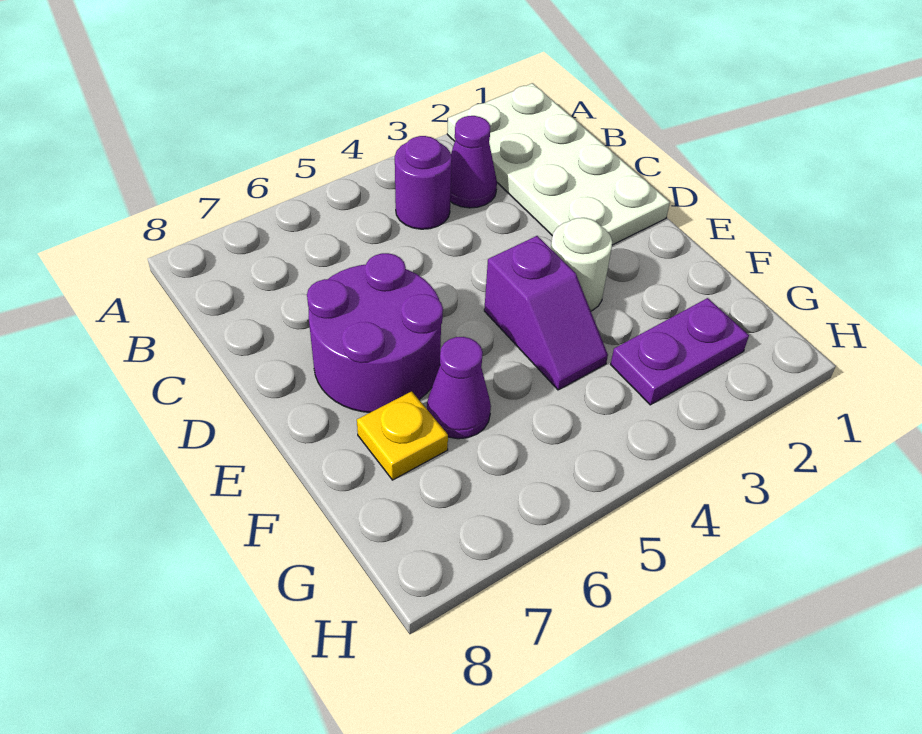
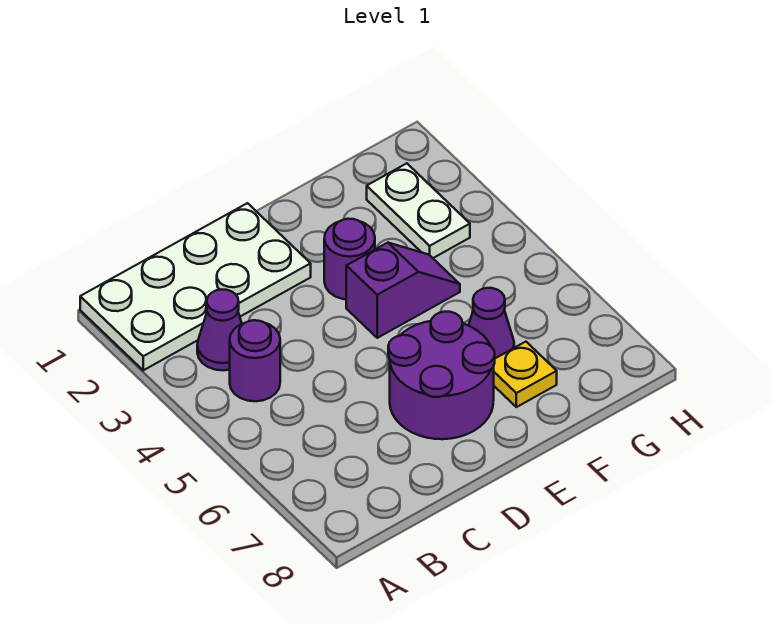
white round brick E3 level 1 -> purple round brick E3 level 1
purple plate G2:G3 level 1 -> white plate G2:G3 level 1

